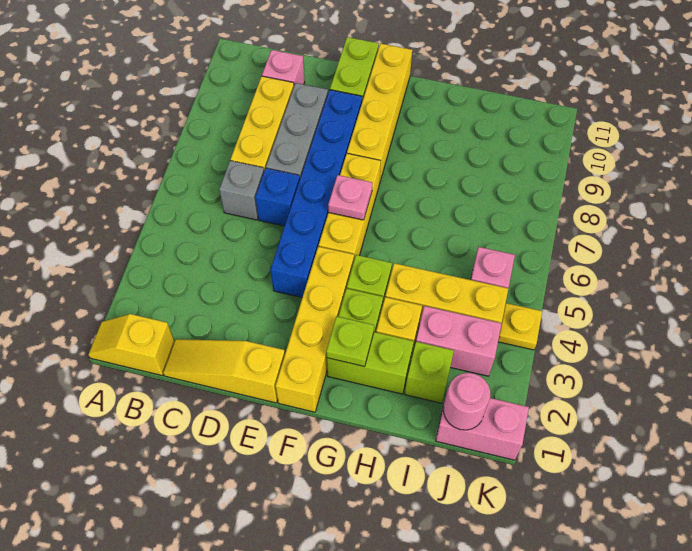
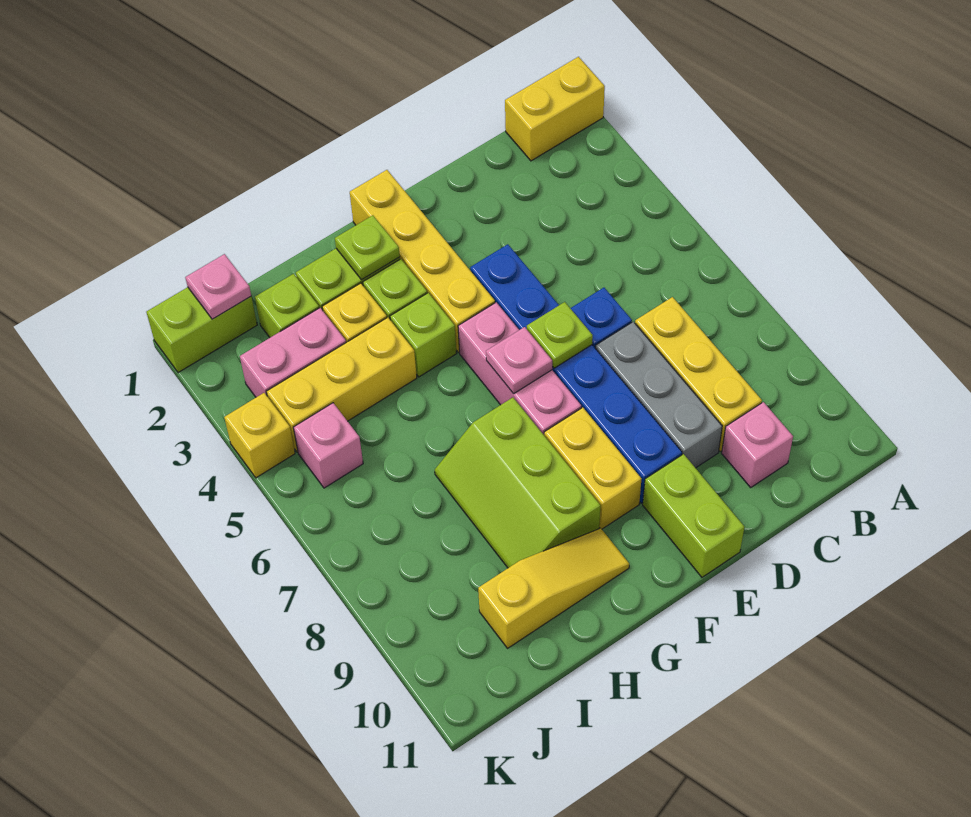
yellow slope A1:B1 level 1 top B -> yellow brick A1:B1 level 1
yellow slope C1:E1 level 1 top E -> yellow slope G10:I10 level 1 top I
grey brick C6 level 1 -> none
none -> lime plate E6 level 2
yellow brick F5:F7 level 1 -> pink brick F5:F7 level 1
yellow brick F8:F11 level 1 -> yellow brick F8:F9 level 1
none -> lime slope G7:H9 level 1 top G
pink brick J1:K1 level 1 -> lime brick J1:K1 level 1
pink round brick J1 level 2 -> pink plate J1 level 2
yellow plate K4 level 1 -> yellow brick K4 level 1

